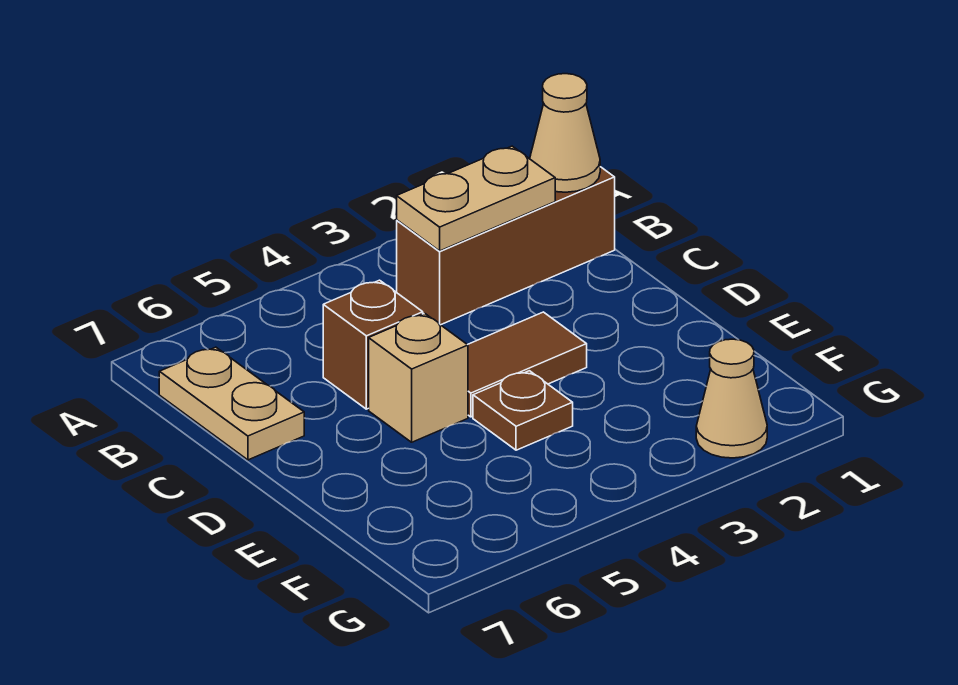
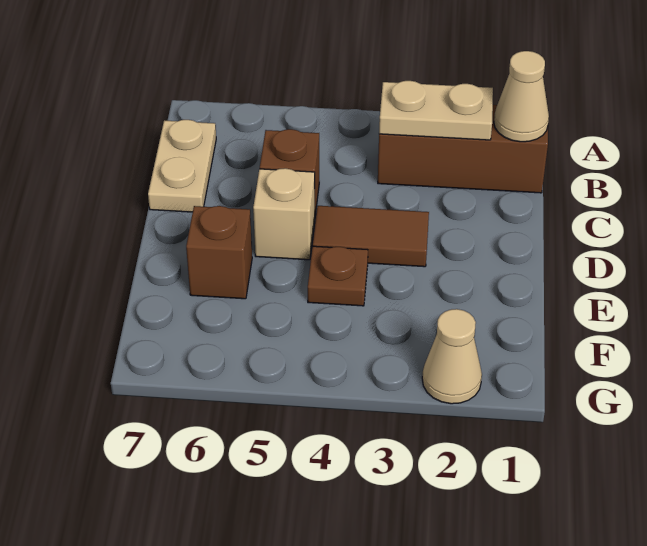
none -> brown brick E6 level 1

